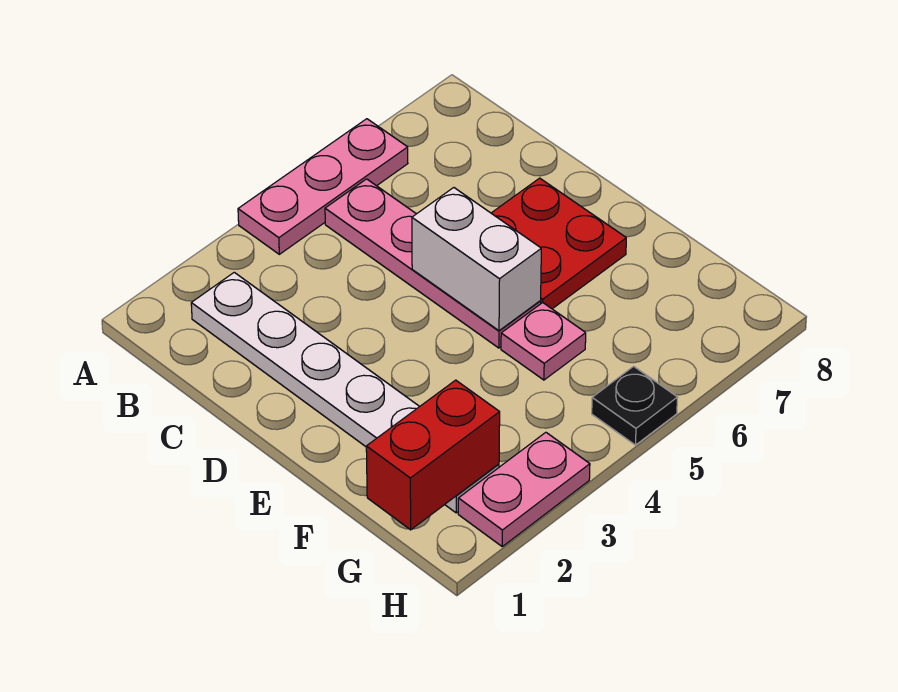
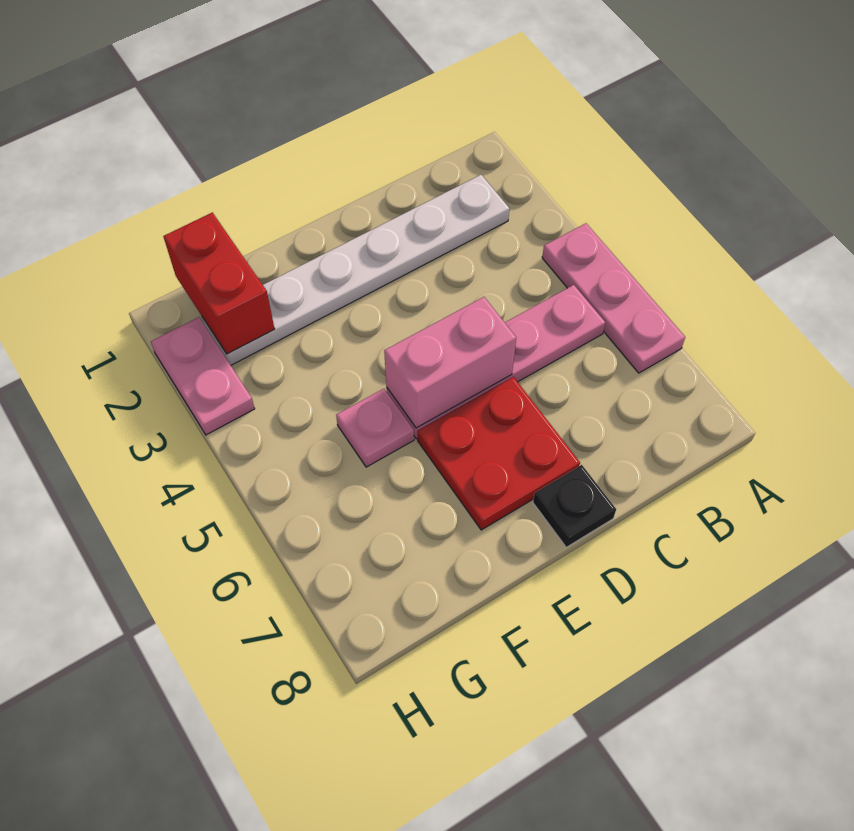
white brick D5:E5 level 2 -> pink brick D5:E5 level 2
black plate H5 level 1 -> black plate D8 level 1

